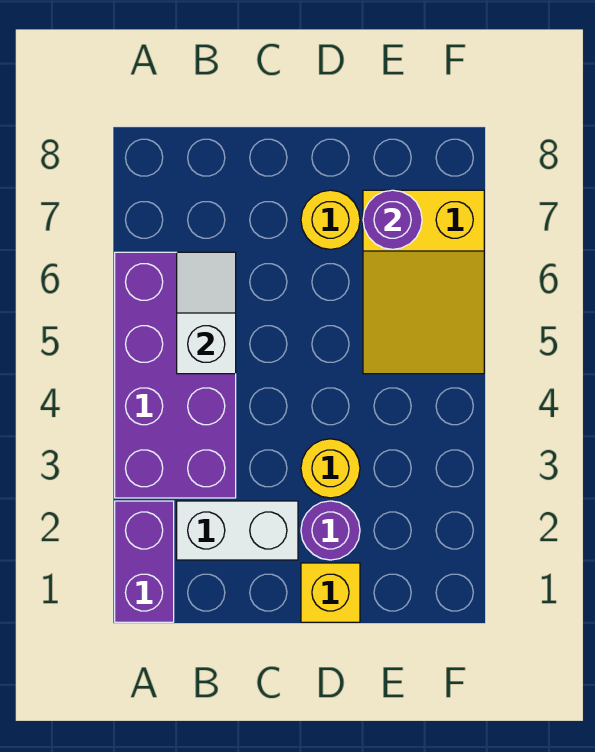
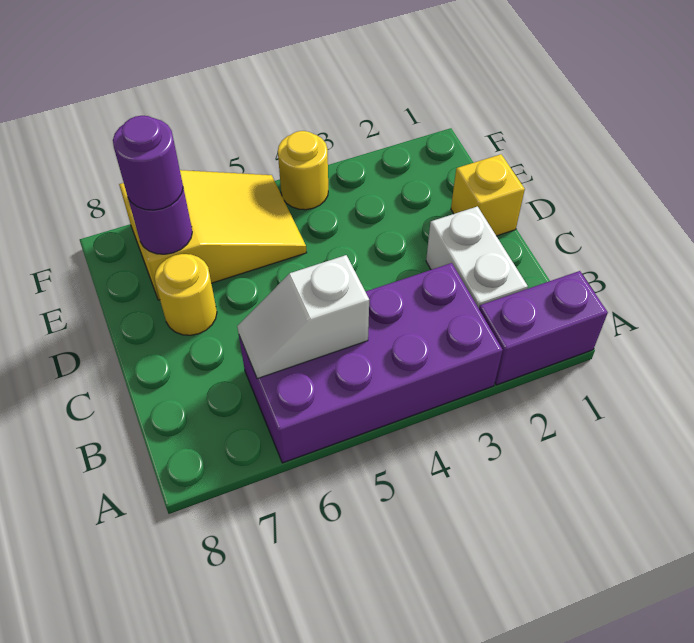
purple round brick D2 level 1 -> purple round brick E7 level 3
yellow round brick D3 level 1 -> yellow round brick F4 level 1

